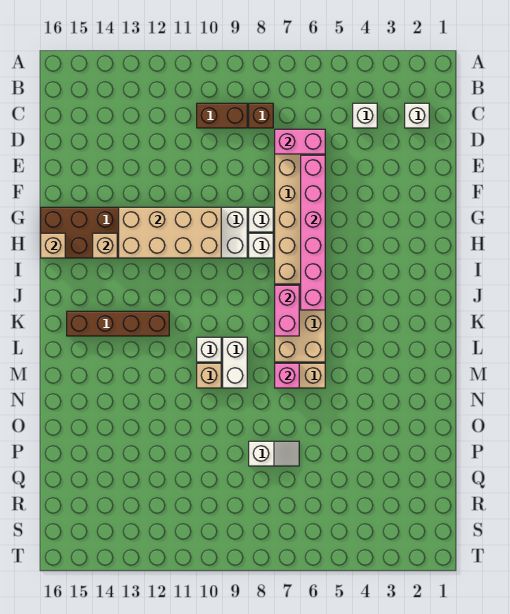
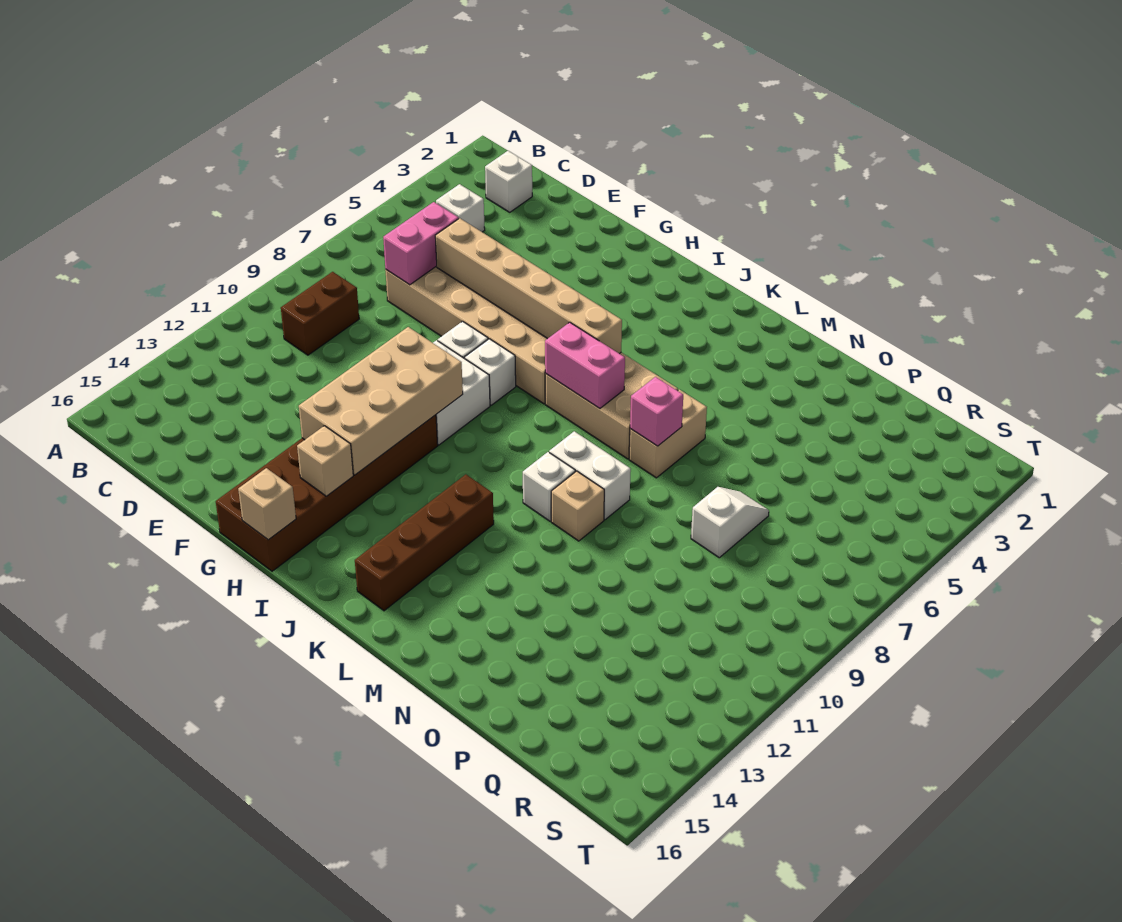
brown brick C8 level 1 -> none
pink brick E6:J6 level 2 -> tan brick E6:J6 level 2

